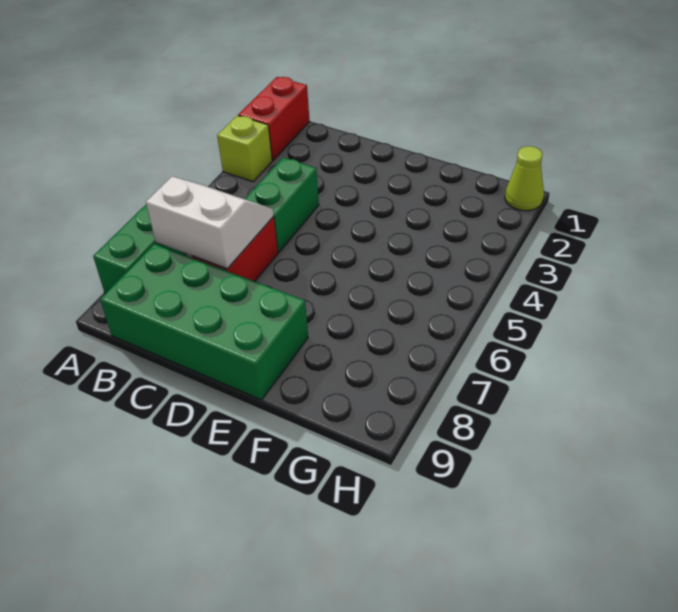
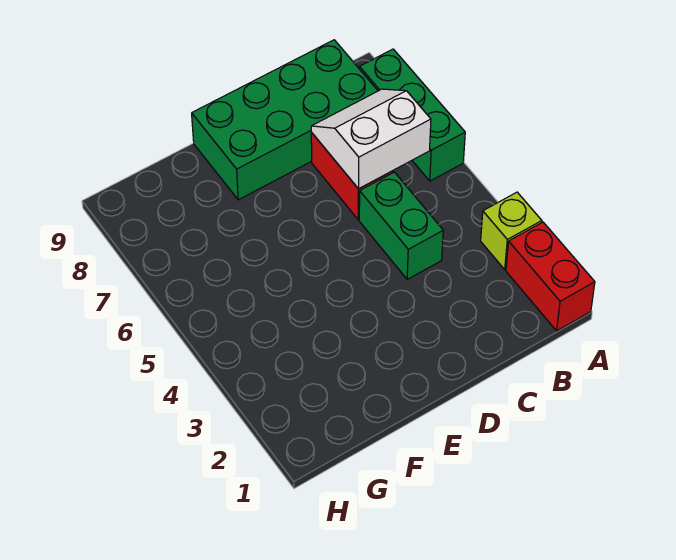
white slope B6:C7 level 2 top 7 -> white slope B6:C7 level 2 top 6
lime cone H1 level 1 -> none

